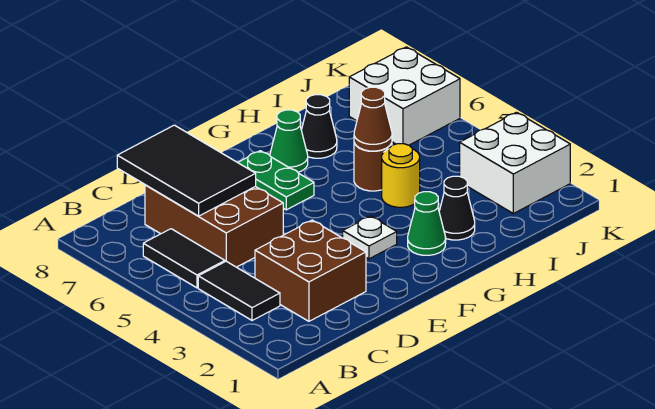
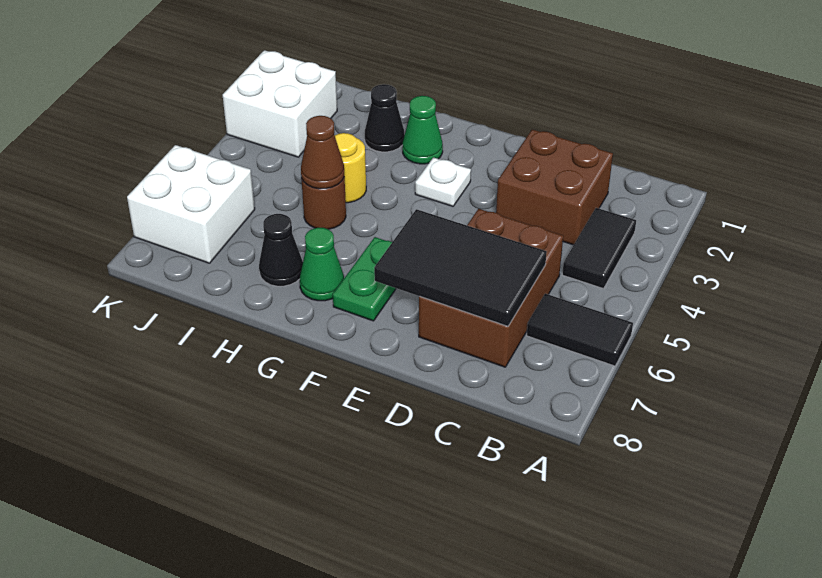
black tile B5:B6 level 1 -> black tile A6:B6 level 1
black tile C6:D8 level 2 -> black tile C6:E7 level 2

